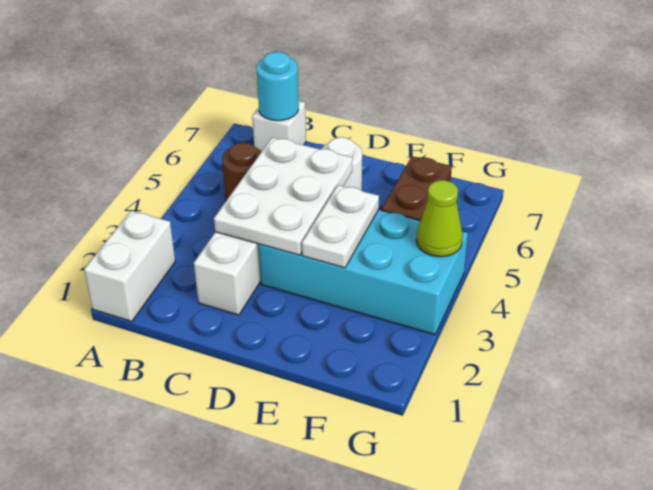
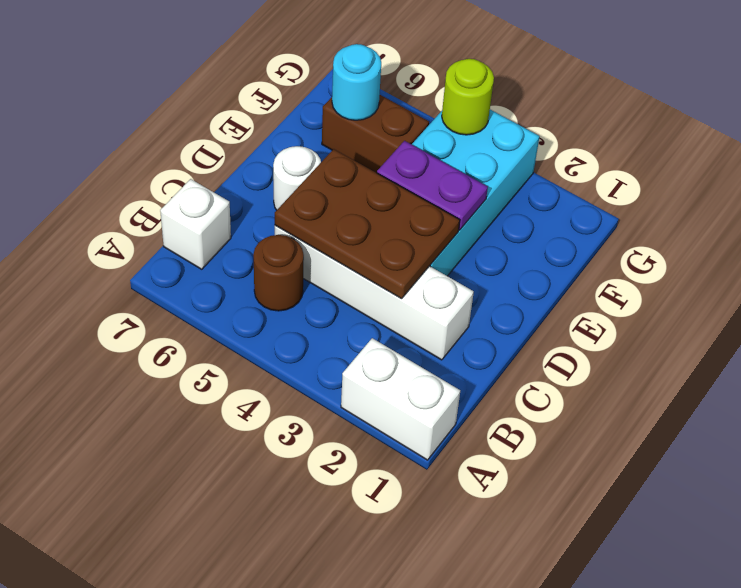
cyan round brick B7 level 2 -> cyan round brick F6 level 2
white plate C3:D5 level 2 -> brown plate C3:D5 level 2
white plate E3:E4 level 2 -> purple plate E3:E4 level 2
lime cone G4 level 2 -> lime round brick G4 level 2

